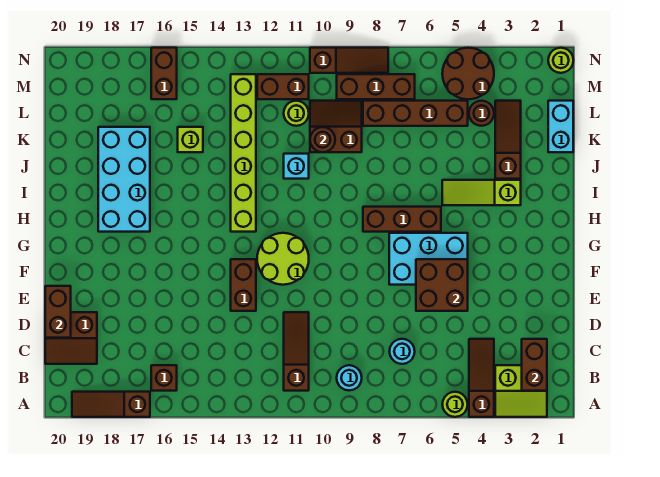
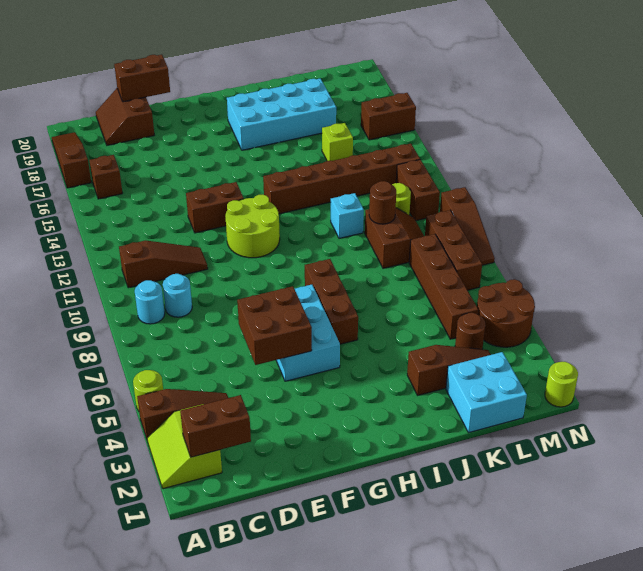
cyan round brick C7 level 1 -> cyan round brick C9 level 1
lime brick H13:M13 level 1 -> brown brick H13:M13 level 1
lime slope I3:I5 level 1 top 3 -> none
cyan brick K1:L1 level 1 -> cyan brick K1:L2 level 1

